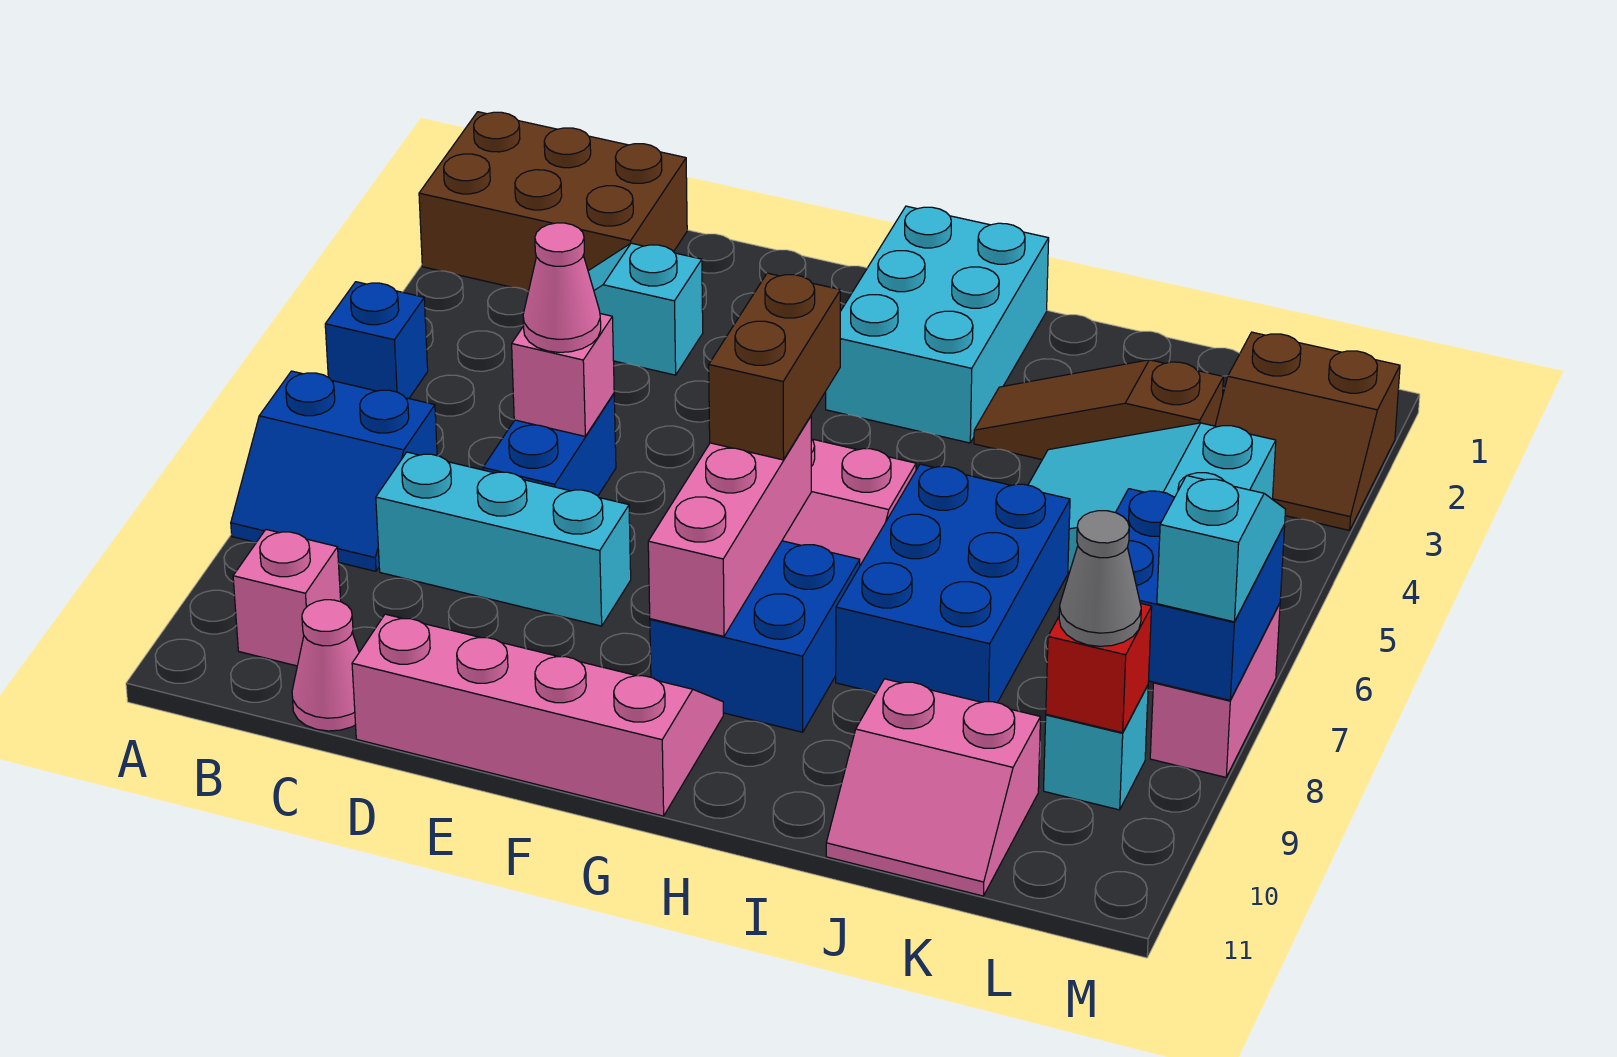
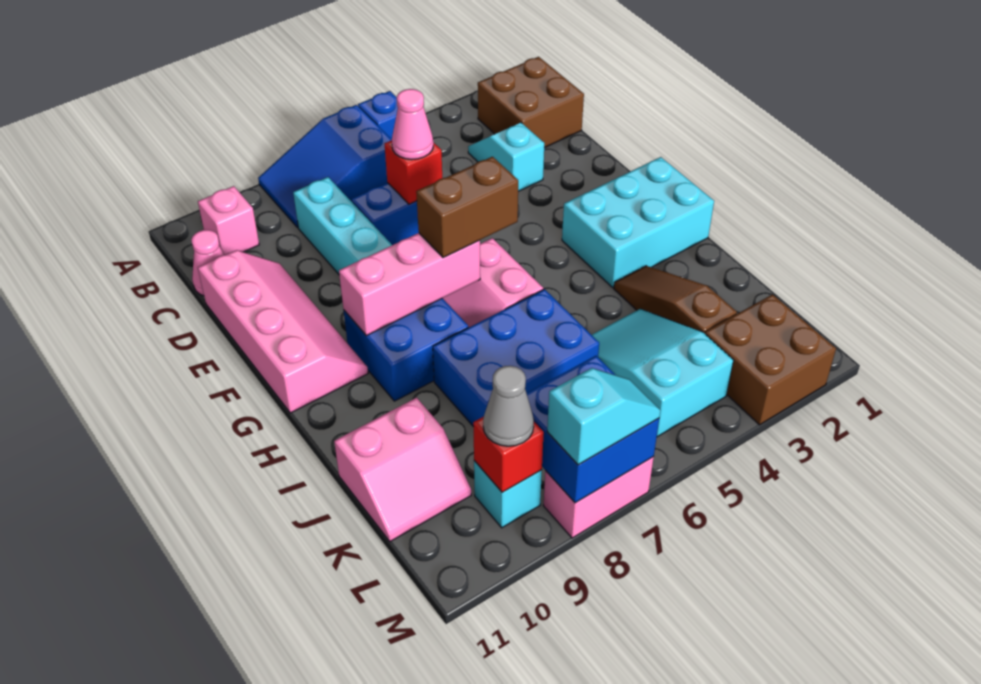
brown brick A1:C2 level 1 -> brown brick B1:C2 level 1
blue slope A7:B8 level 1 top 7 -> blue slope A6:B8 level 1 top 6
pink brick D6 level 2 -> red brick D6 level 2
pink slope J10:K11 level 1 top 10 -> pink slope J10:K11 level 1 top J
brown slope L2:M3 level 1 top 2 -> brown brick L2:M3 level 1

